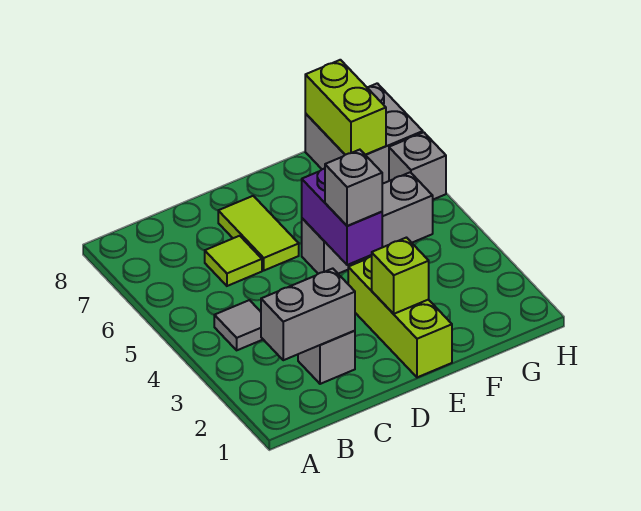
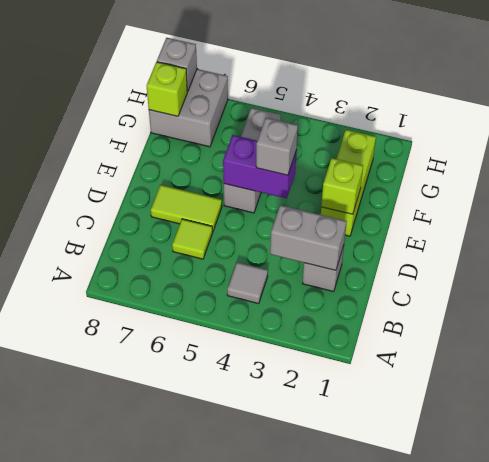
grey brick B2:C2 level 2 -> grey brick C2:C3 level 2
lime brick E1:E3 level 1 -> lime brick E2:G2 level 1
lime brick G7:G8 level 2 -> lime brick G8 level 2
grey brick H6 level 1 -> grey brick H8 level 2

